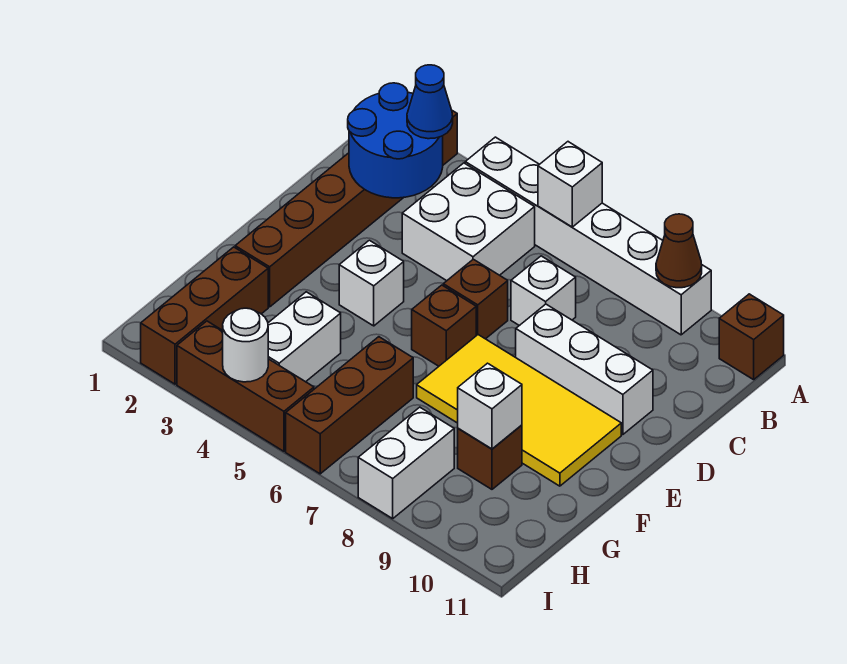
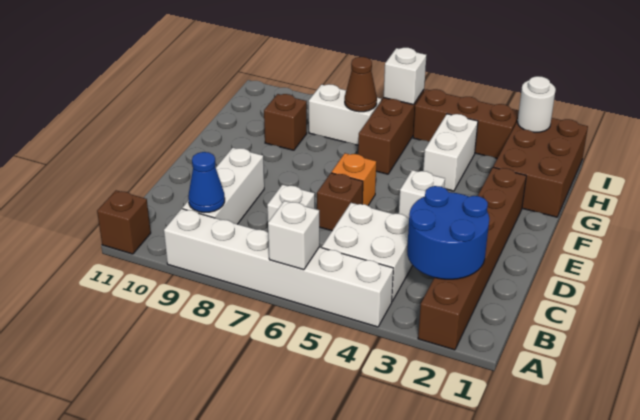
brown cone A9 level 2 -> brown cone H7 level 2
blue cone B3 level 3 -> blue cone B9 level 2
white brick D8:D10 level 1 -> white brick B9:D9 level 1
brown brick E6 level 1 -> orange brick E6 level 1
yellow tile E7:F10 level 1 -> none
brown brick G2:I2 level 1 -> brown brick G1:I2 level 1
white brick G9 level 2 -> white brick I6 level 2
white brick H8:I8 level 1 -> white brick H7:H8 level 1
white round brick I4 level 2 -> white round brick I2 level 2

